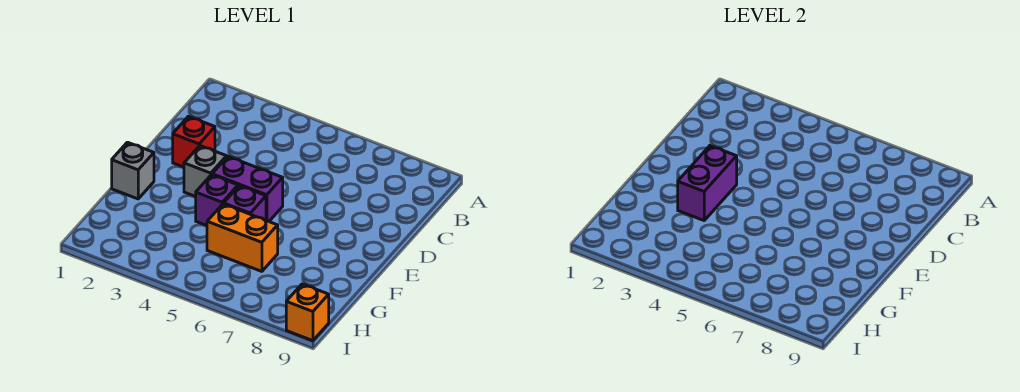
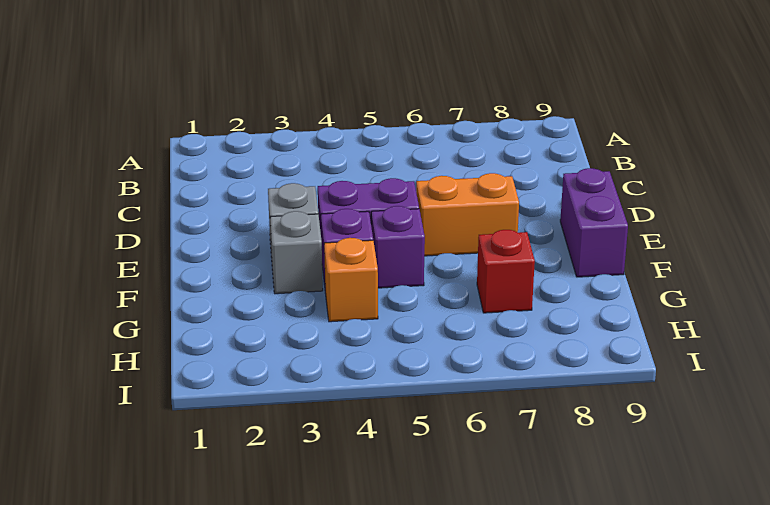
red brick D2 level 1 -> red brick G7 level 1
purple brick E3:F3 level 2 -> purple brick E9:F9 level 1
grey brick F1 level 1 -> grey brick F3 level 1
orange brick G5:G6 level 1 -> orange brick E6:E7 level 1
orange brick I9 level 1 -> orange brick G4 level 1

